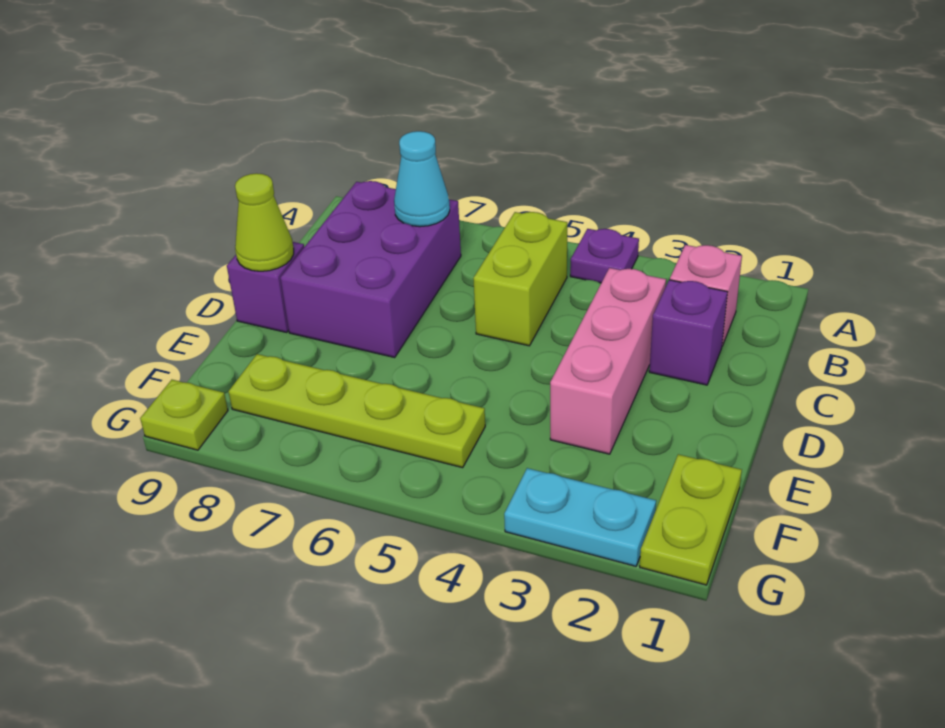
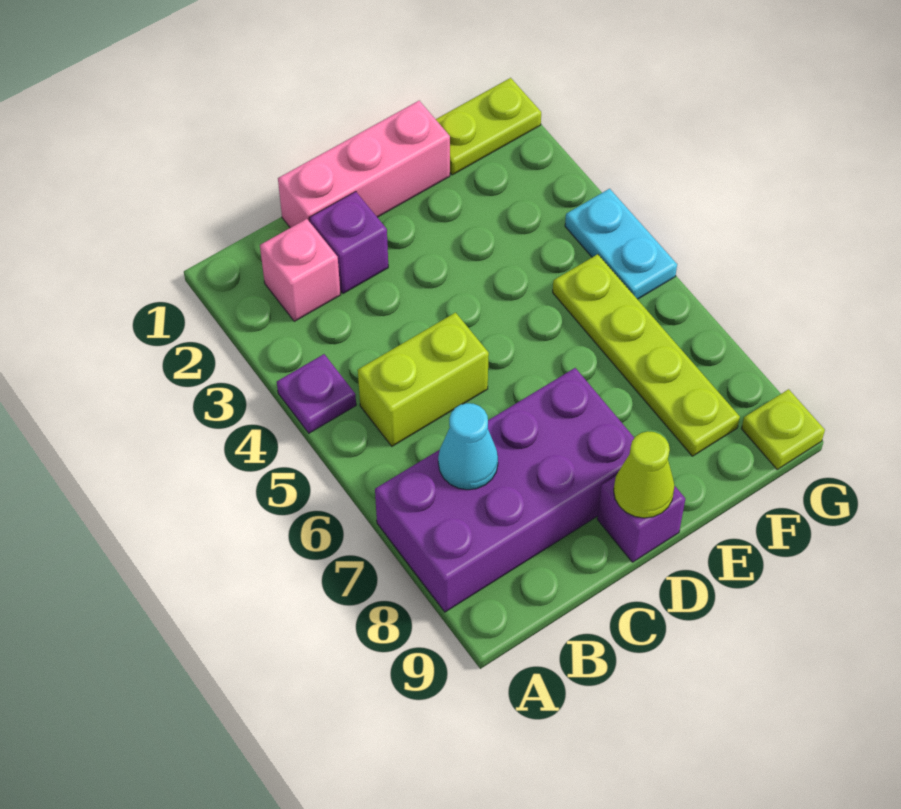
purple brick B7:D8 level 1 -> purple brick A7:D8 level 1
pink brick C3:E3 level 1 -> pink brick C1:E1 level 1
cyan plate G2:G3 level 1 -> cyan plate G4:G5 level 1

